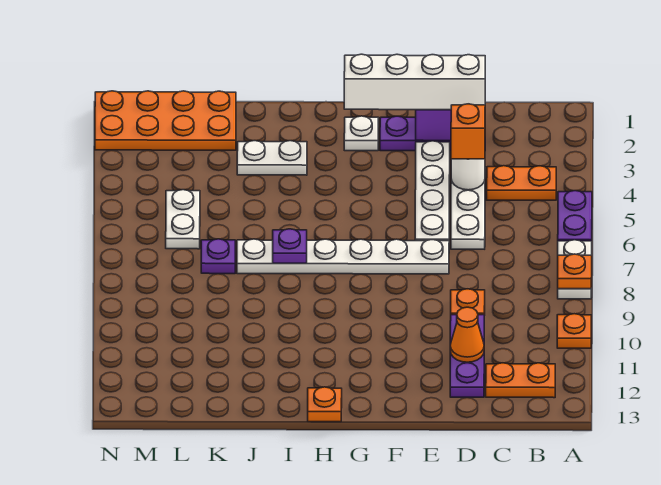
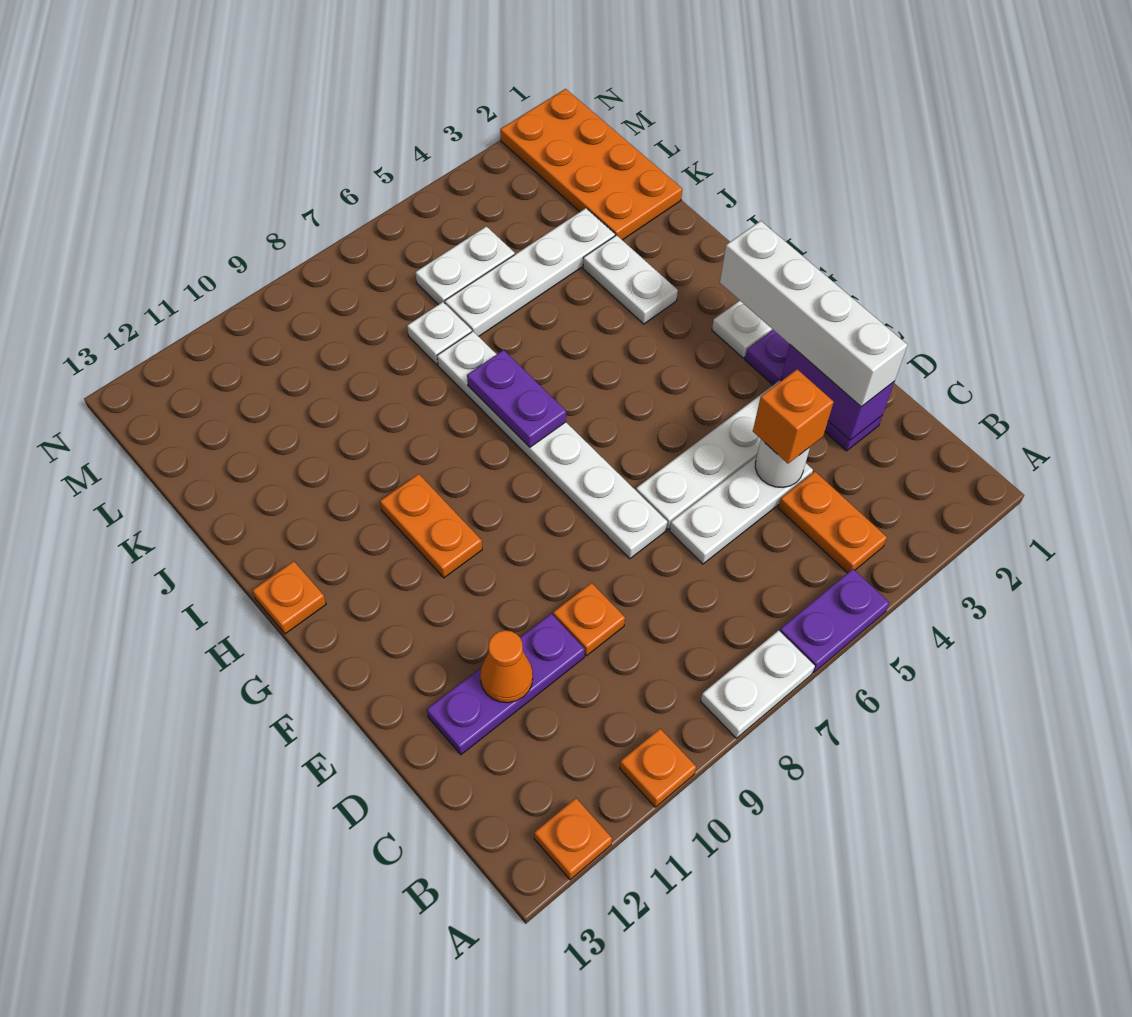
orange plate A8 level 2 -> orange plate A12 level 1
orange plate B12:C12 level 1 -> orange plate G10:H10 level 1
purple plate I7 level 2 -> purple plate H7:I7 level 2
none -> white plate K3:K6 level 1
purple plate K7 level 1 -> white plate K7 level 1

